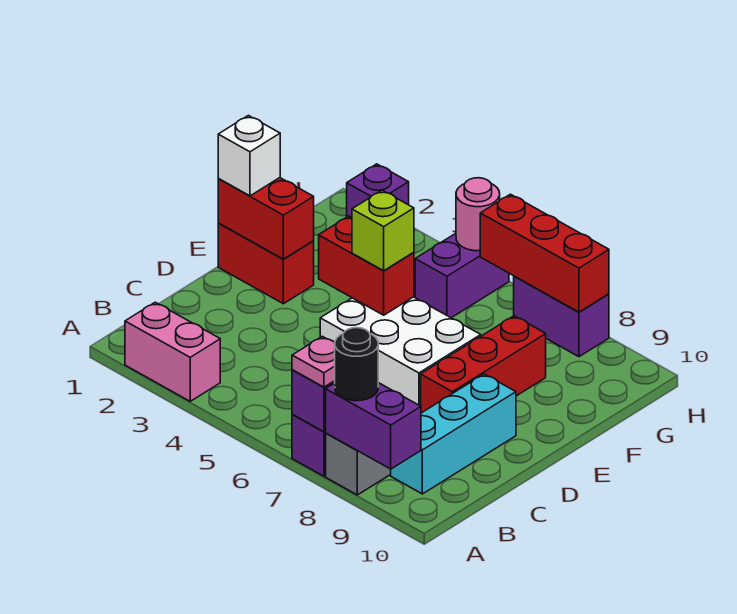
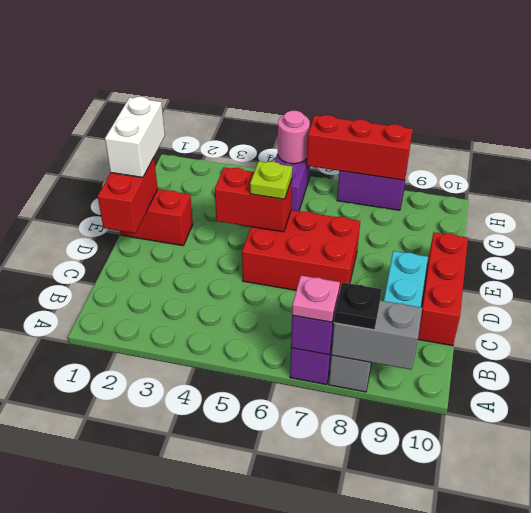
pink brick A2:A3 level 1 -> none
purple brick A8:A9 level 2 -> grey brick A8:A9 level 2
black round brick A8 level 3 -> black plate A8 level 3
white brick D5:E7 level 1 -> red brick D5:E7 level 1
red brick D8:F8 level 1 -> red brick C10:E10 level 1
red brick E1:E2 level 2 -> red brick D1:E1 level 2
white brick E1 level 3 -> white brick E1:F1 level 3
lime brick E5 level 3 -> lime plate E5 level 3
purple brick H2 level 1 -> none

